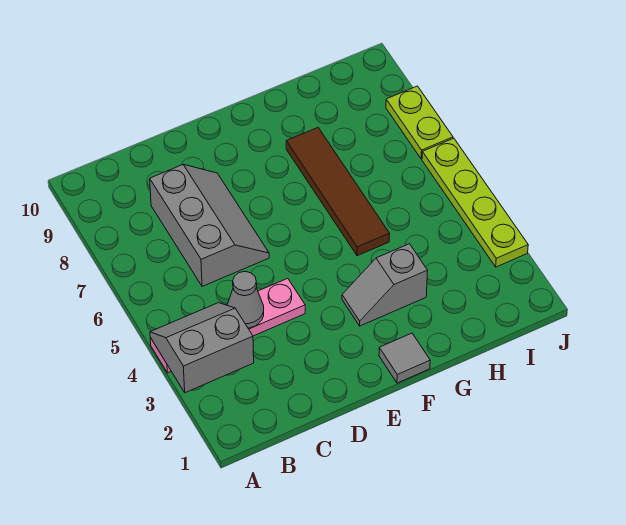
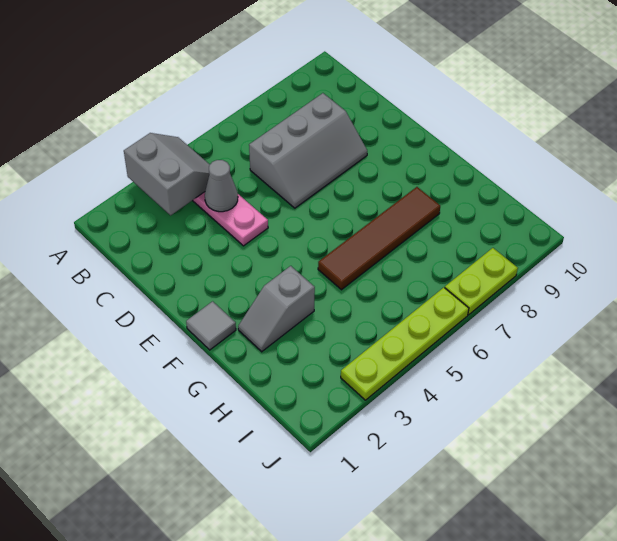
grey slope F3:G3 level 1 top G -> grey slope G2:G3 level 1 top 3

